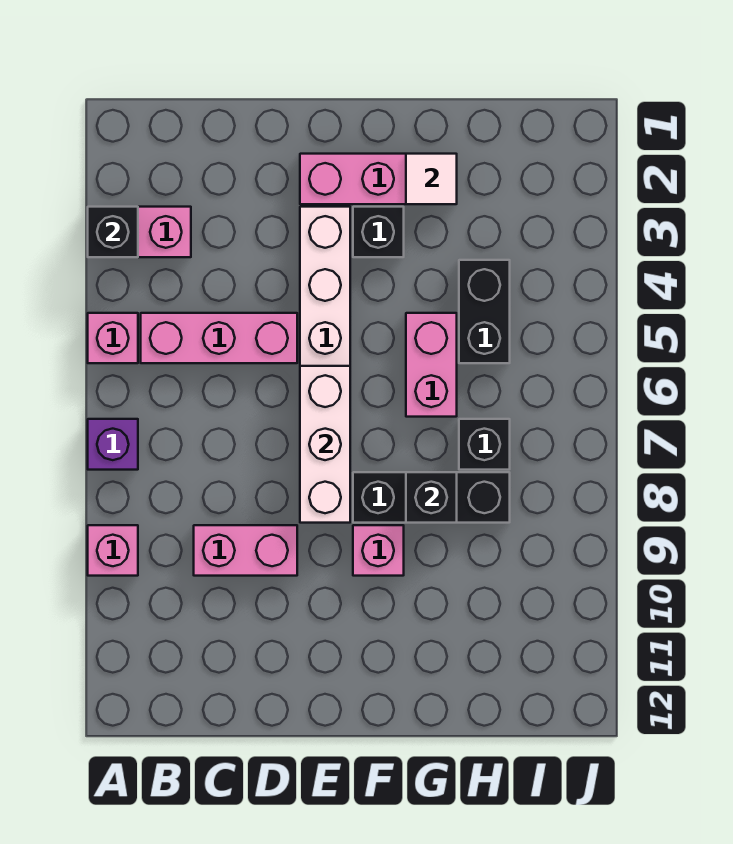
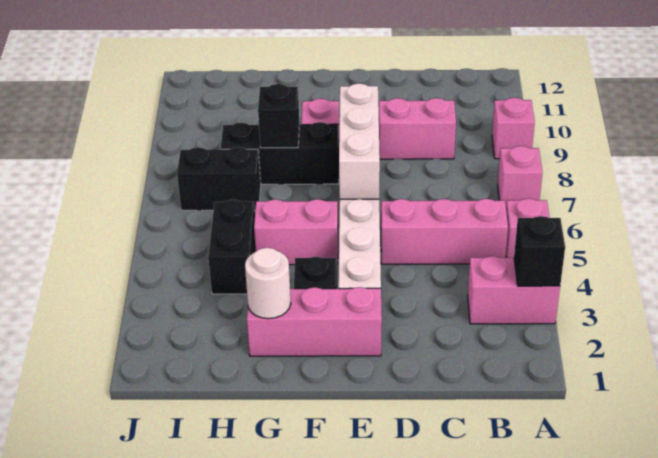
purple brick A7 level 1 -> pink brick A7 level 1
white tile G2 level 2 -> white round brick G2 level 2
pink brick G5:G6 level 1 -> pink brick F5:G5 level 1
black brick H7 level 1 -> black brick H7:I7 level 1

